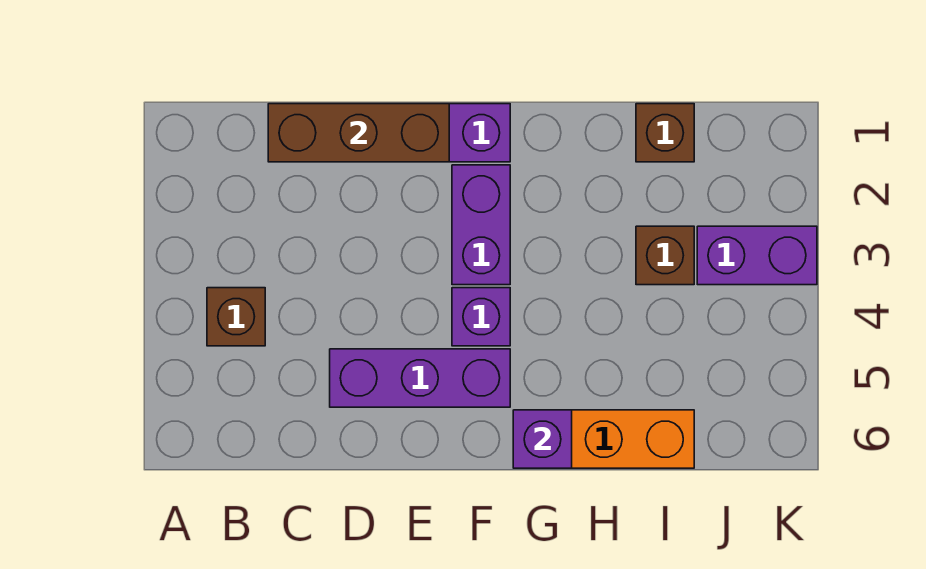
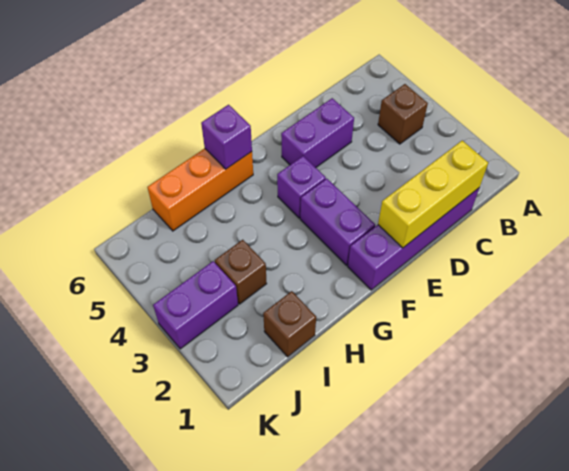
brown brick C1:E1 level 2 -> yellow brick C1:E1 level 2
purple brick D5:F5 level 1 -> purple brick D5:E5 level 1

